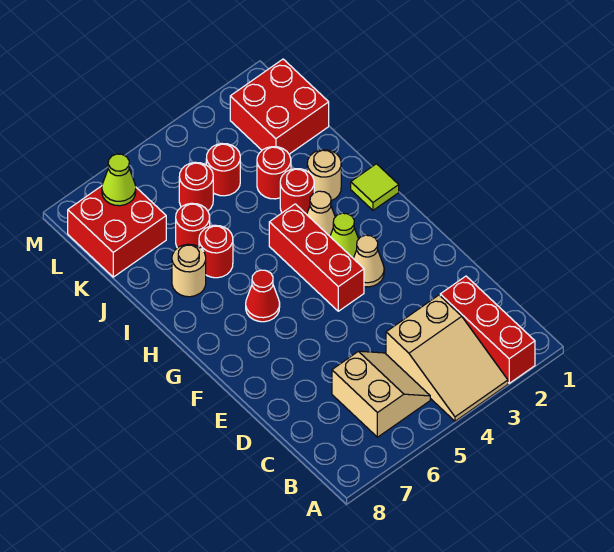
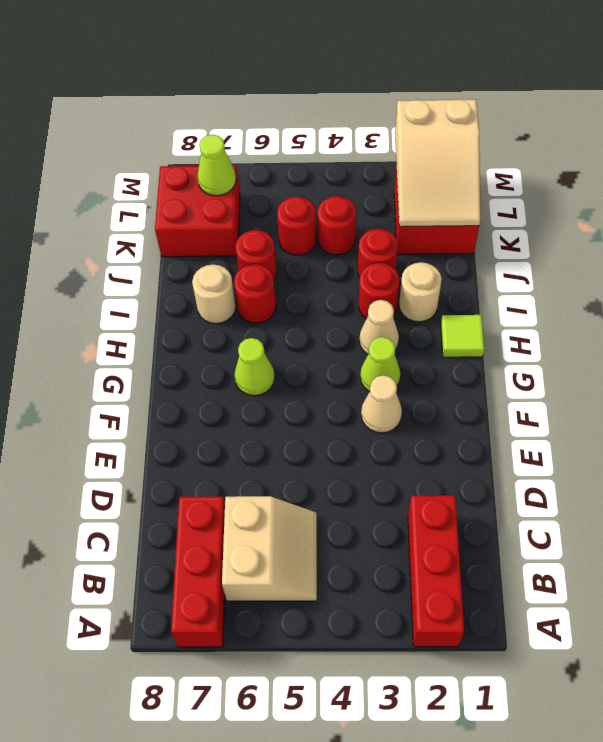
tan slope A3:C4 level 1 top C -> tan slope K1:M2 level 2 top M
red brick F4:H4 level 1 -> red brick A7:C7 level 1
red cone G6 level 1 -> lime cone G6 level 1

